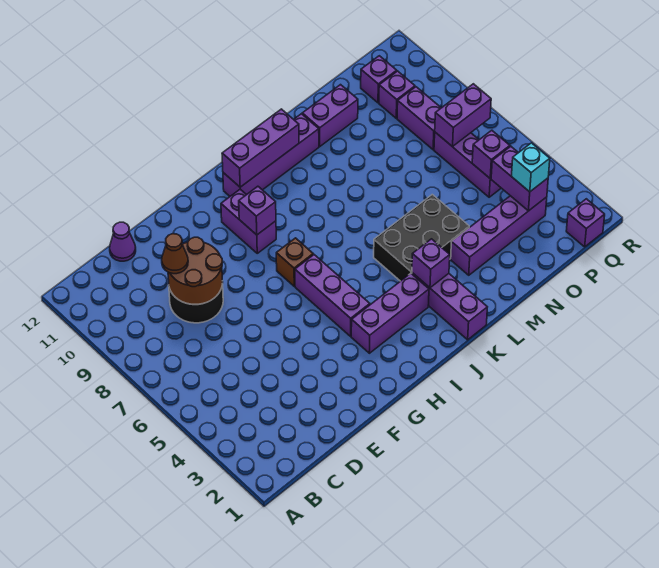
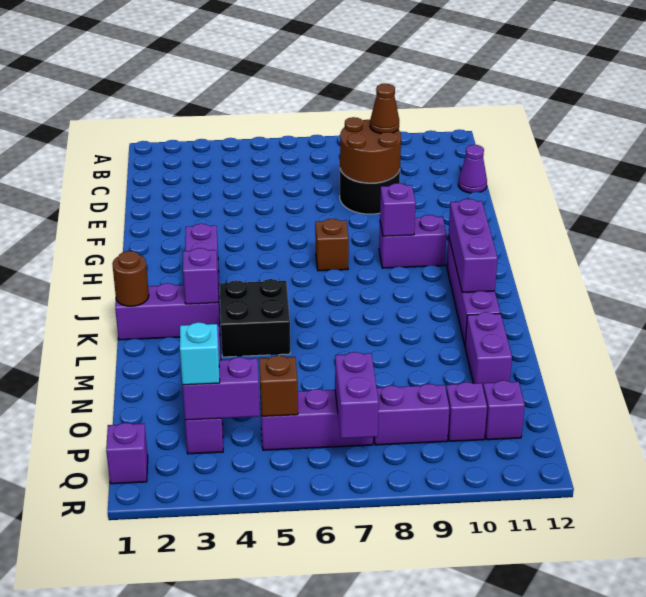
purple brick H4:H6 level 1 -> none
none -> brown round brick K1 level 2
black brick K4:M5 level 1 -> black brick K4:L5 level 1
purple brick P5 level 2 -> brown brick P5 level 2

